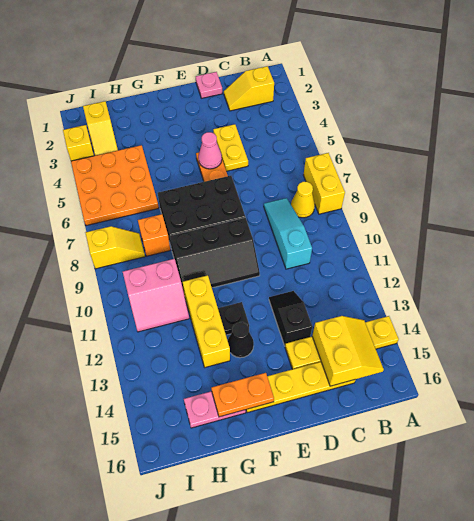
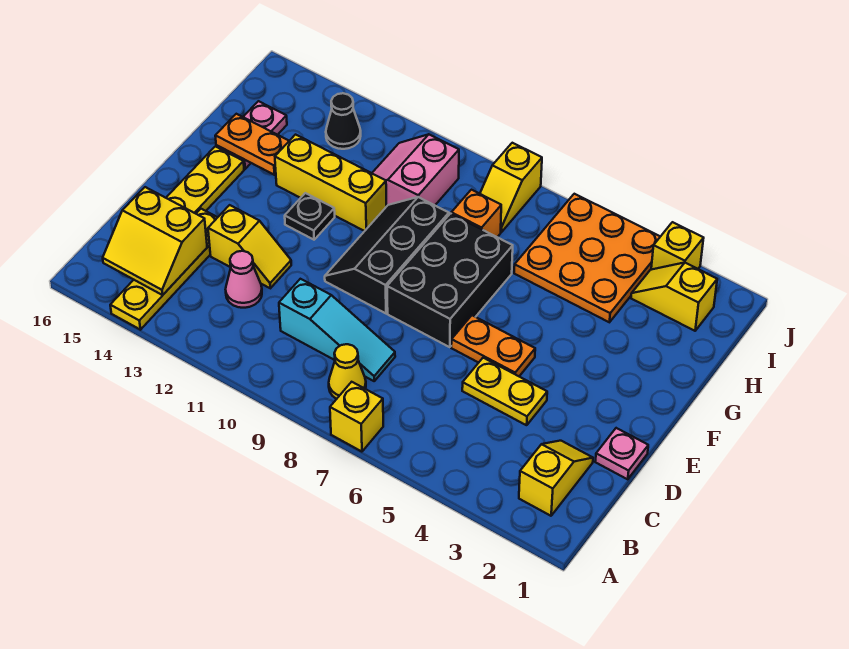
yellow brick A7:A8 level 1 -> yellow brick A7 level 1
black slope D12:D13 level 1 top 13 -> yellow slope D12:D13 level 1 top 13
pink cone E5 level 2 -> pink cone C12 level 1
black cone F13 level 1 -> black cone I13 level 1
orange plate F15:G15 level 2 -> orange plate G14:G15 level 2

